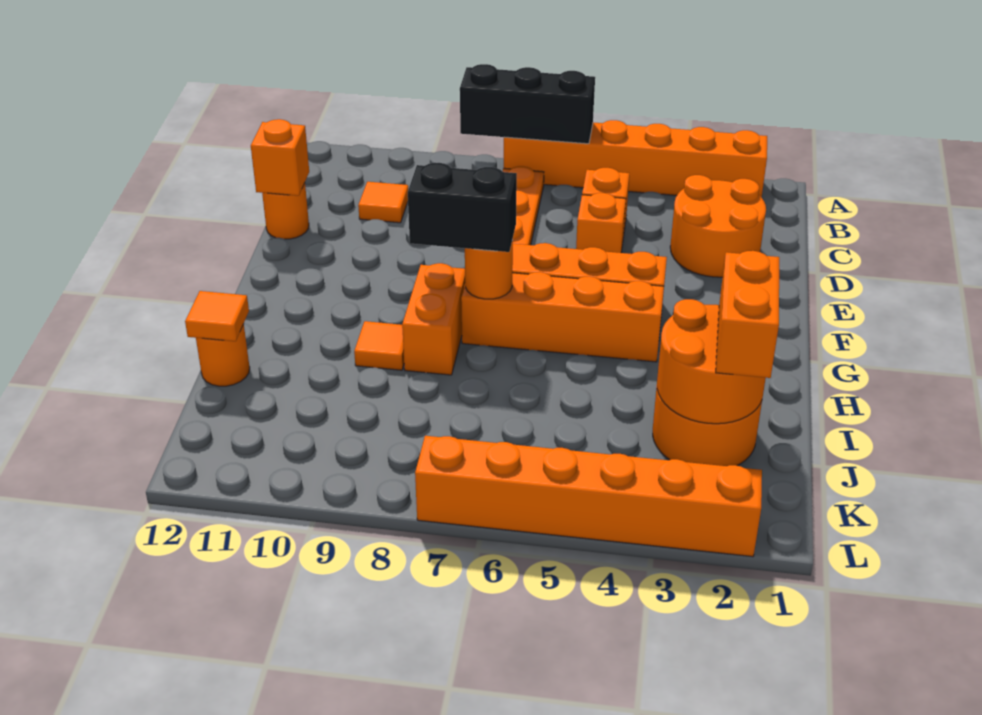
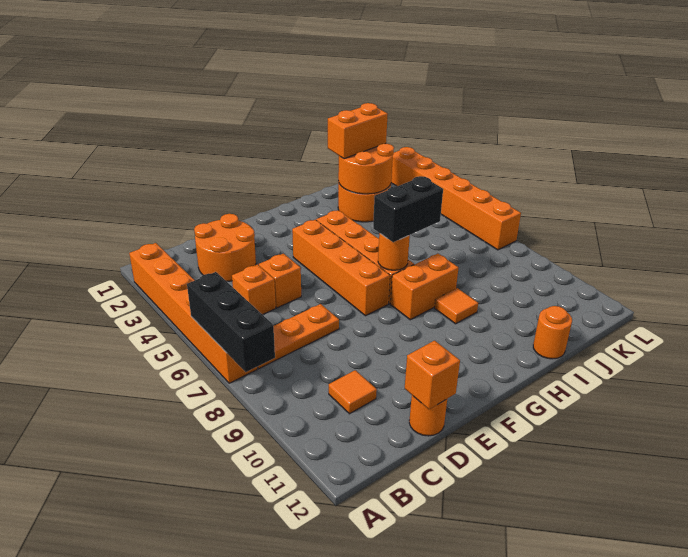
black brick G7:G8 level 3 -> black brick G7:H7 level 3
orange tile I12 level 2 -> none

